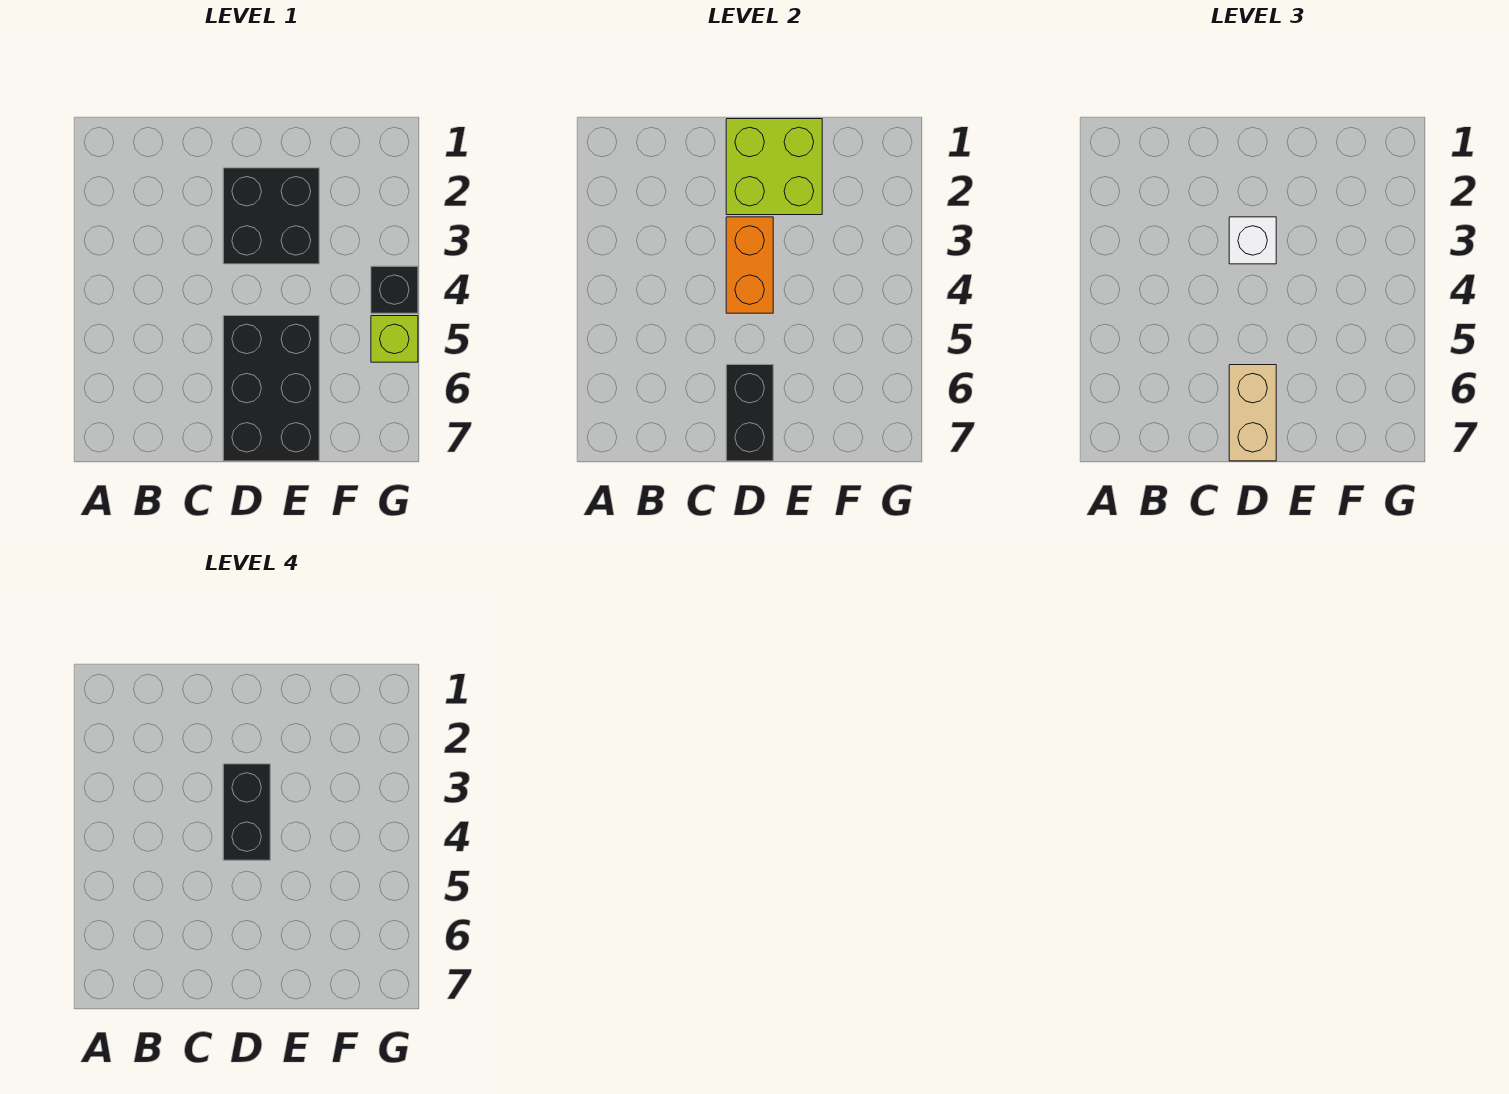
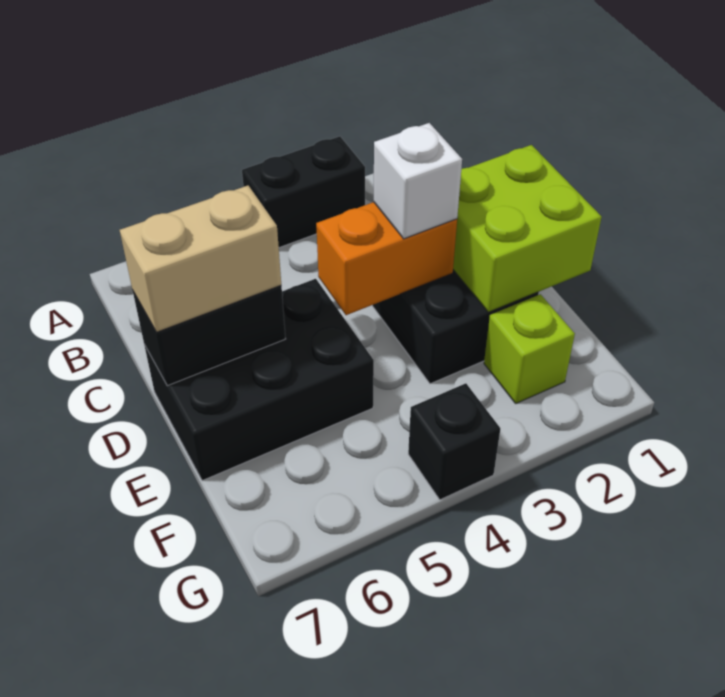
black brick D3:D4 level 4 -> black brick A3:A4 level 1
lime brick G5 level 1 -> lime brick F2 level 1

